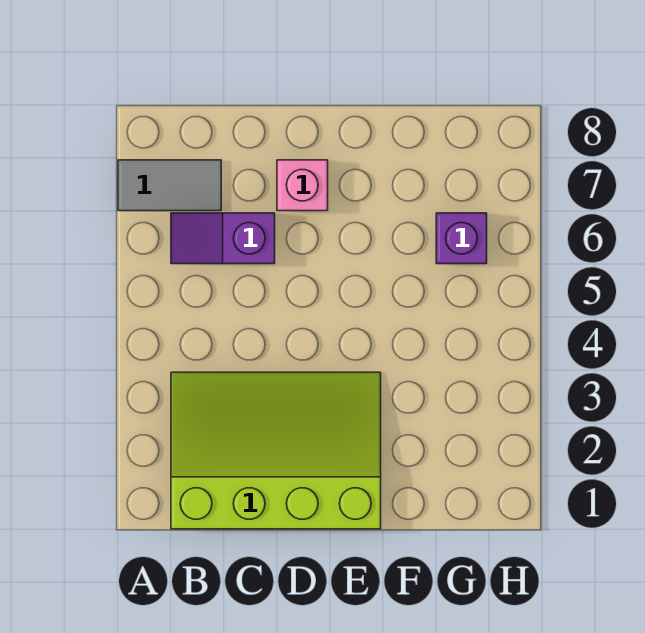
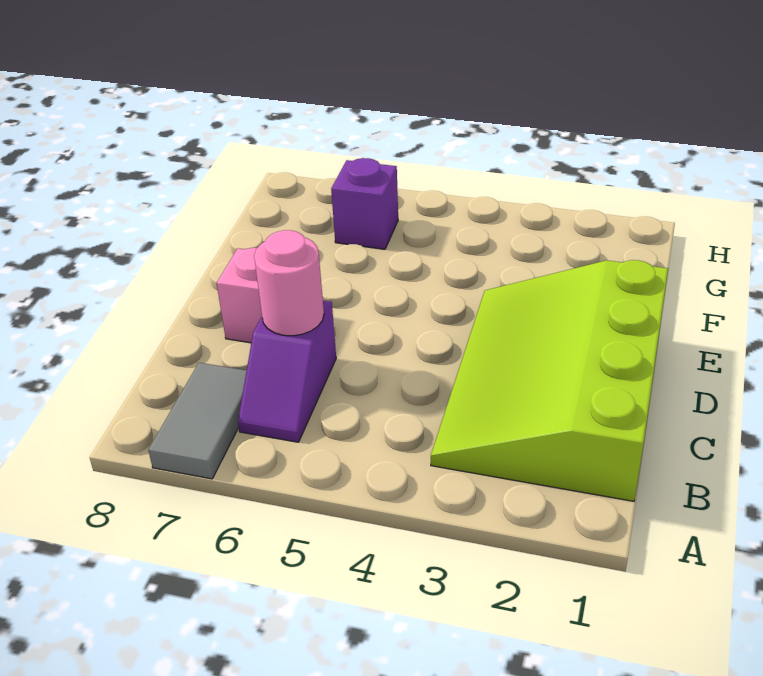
none -> pink round brick C6 level 2

